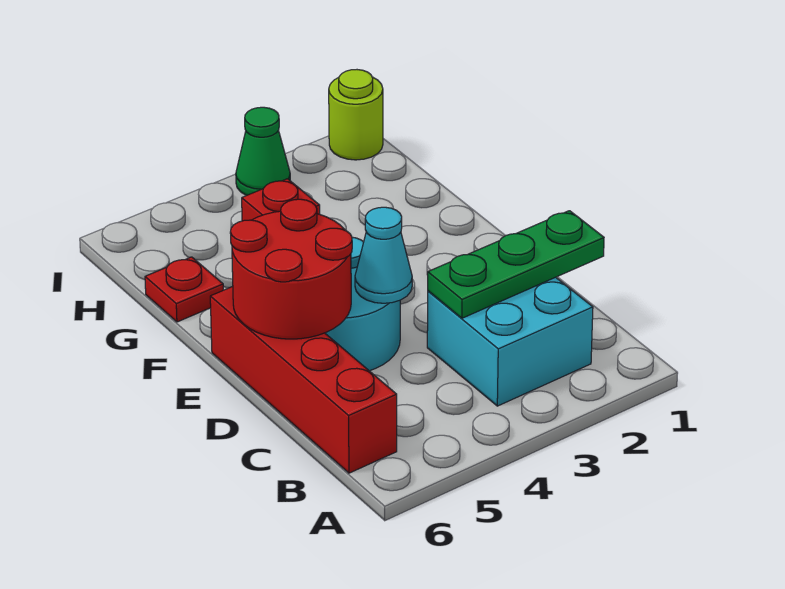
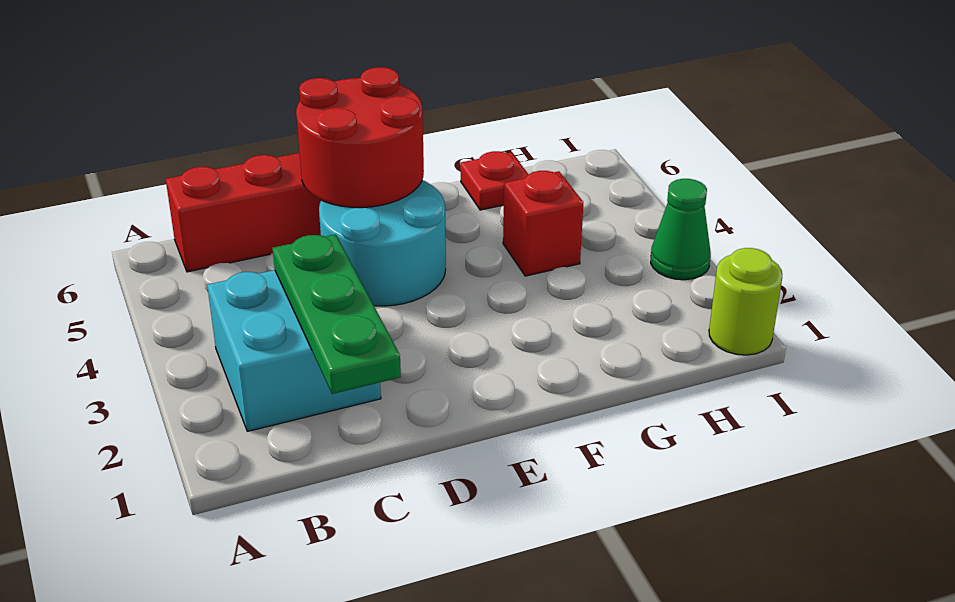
cyan cone D4 level 2 -> none

